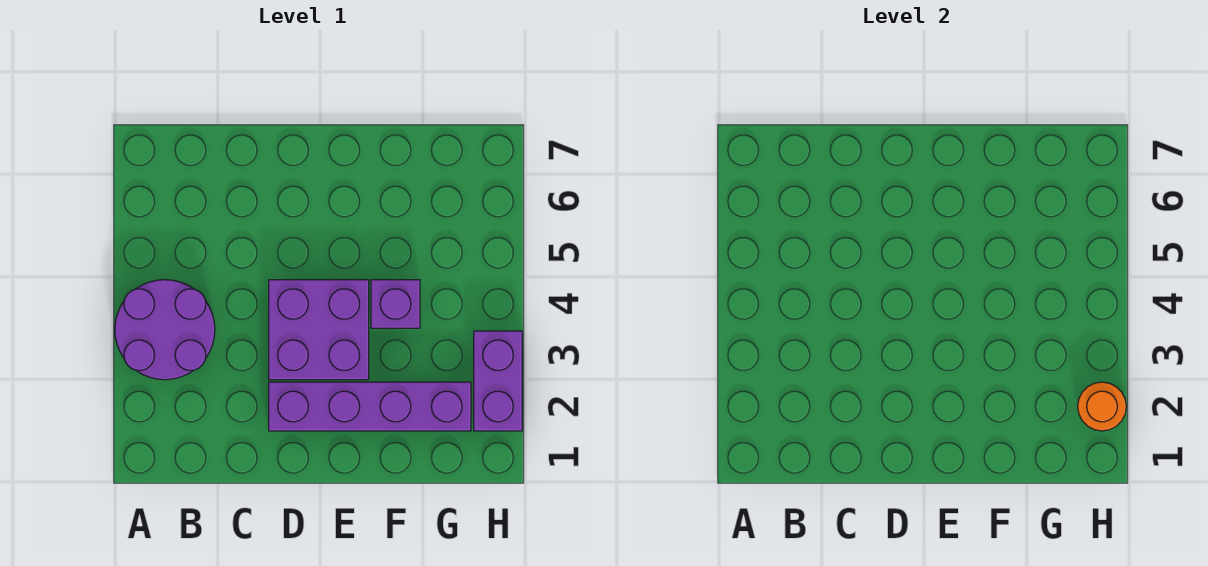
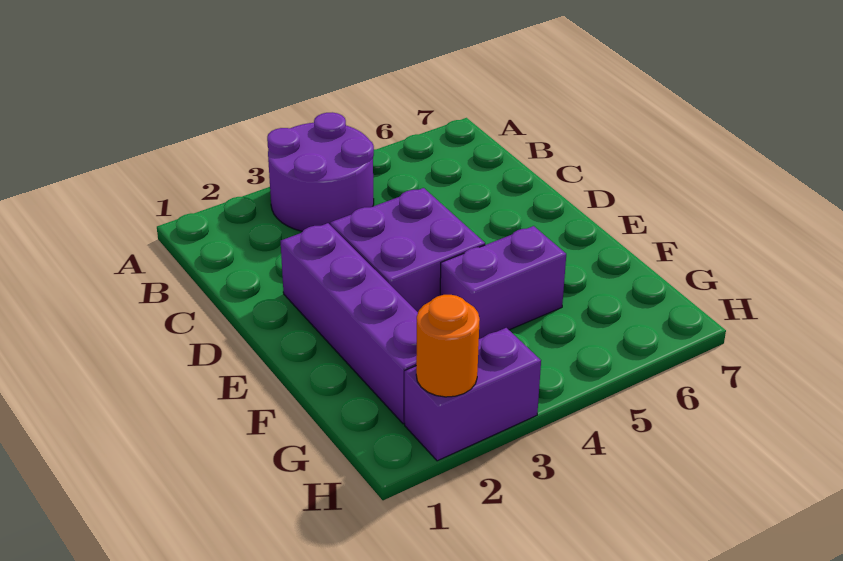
purple brick F4 level 1 -> purple brick F4:F5 level 1

